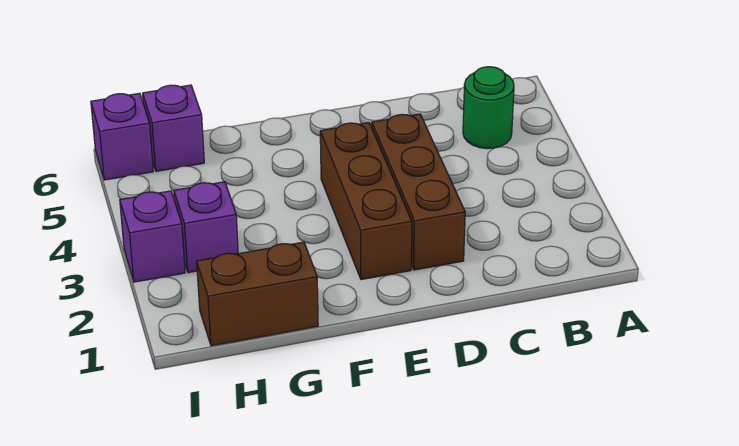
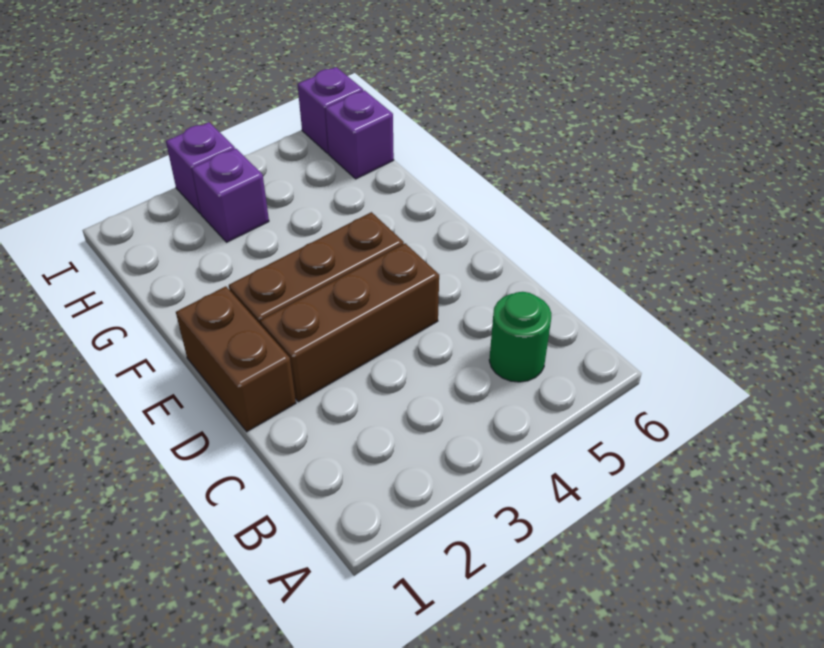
brown brick G1:H1 level 1 -> brown brick D1:E1 level 1

